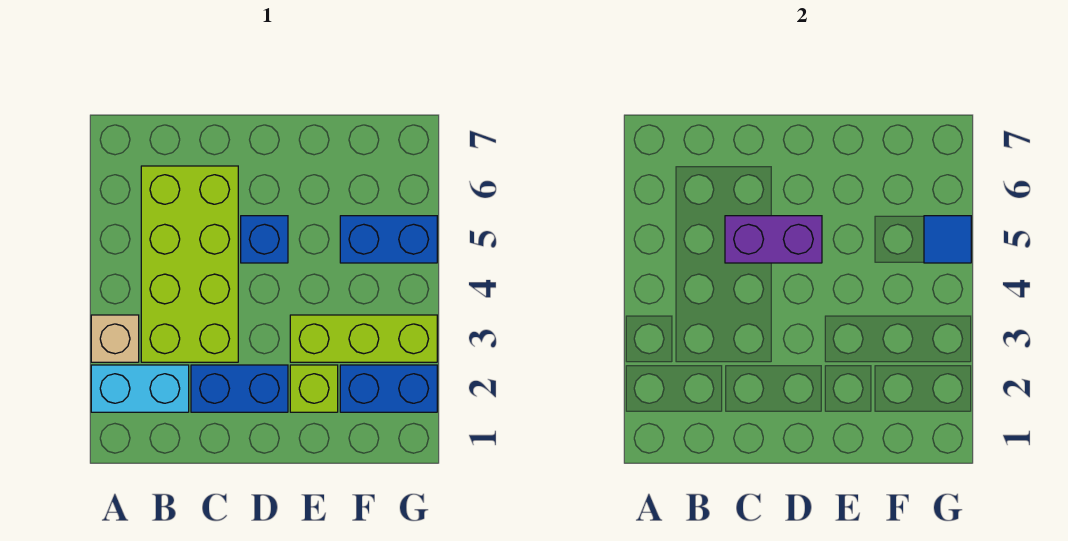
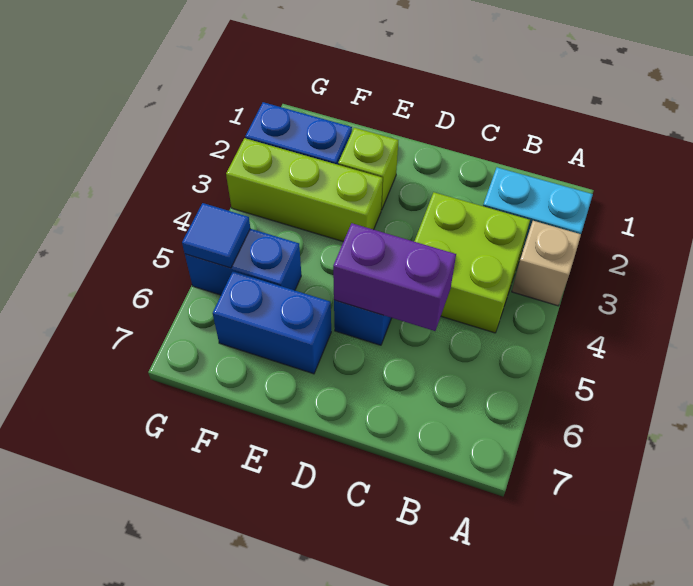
lime brick B3:C6 level 1 -> lime brick B3:C4 level 1
blue brick C2:D2 level 1 -> blue brick E6:F6 level 1

